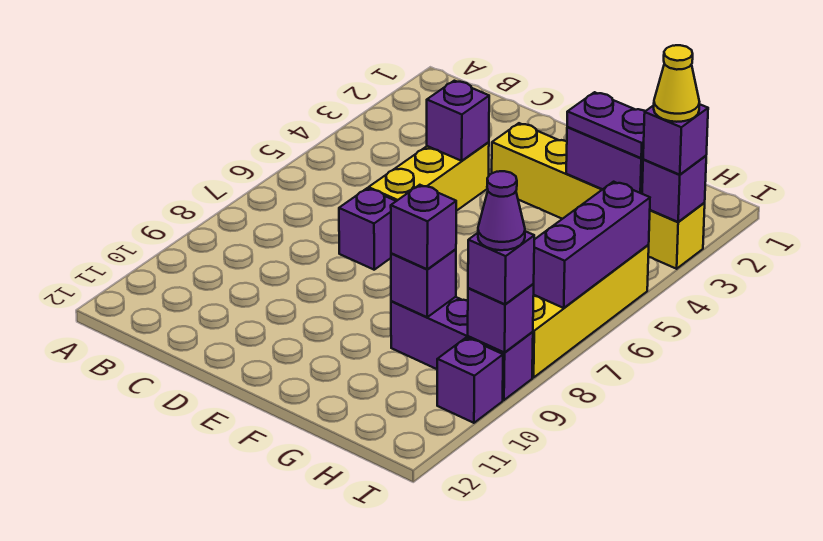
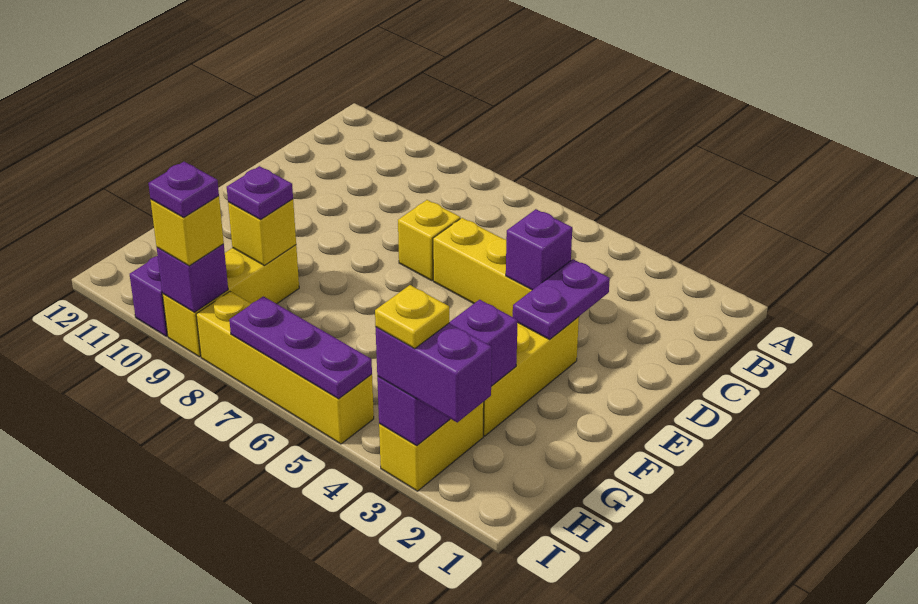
purple brick D7 level 1 -> yellow brick D7 level 1
purple plate G3:H3 level 3 -> purple plate D3:E3 level 2
purple brick G9:I9 level 1 -> yellow brick G9:I9 level 1
purple brick G9 level 2 -> yellow brick G9 level 2
purple brick G9 level 3 -> purple plate G9 level 3
purple brick I3 level 3 -> purple brick I2:I3 level 3
yellow cone I3 level 4 -> yellow plate I3 level 4
purple brick I5:I7 level 2 -> purple plate I5:I7 level 2
purple brick I9 level 3 -> yellow brick I9 level 3
purple cone I9 level 4 -> purple plate I9 level 4

